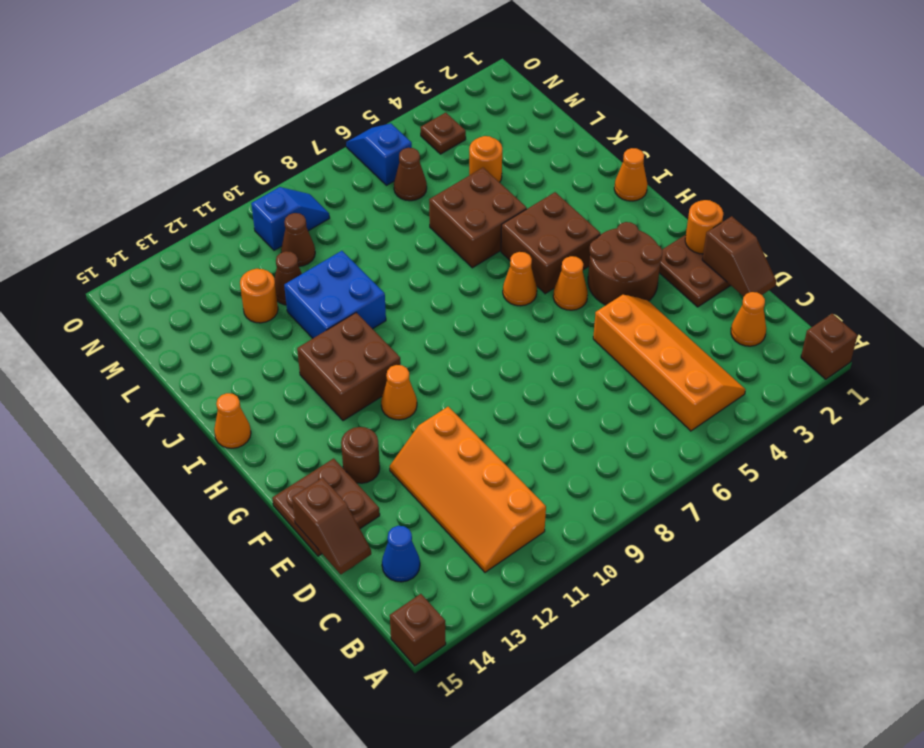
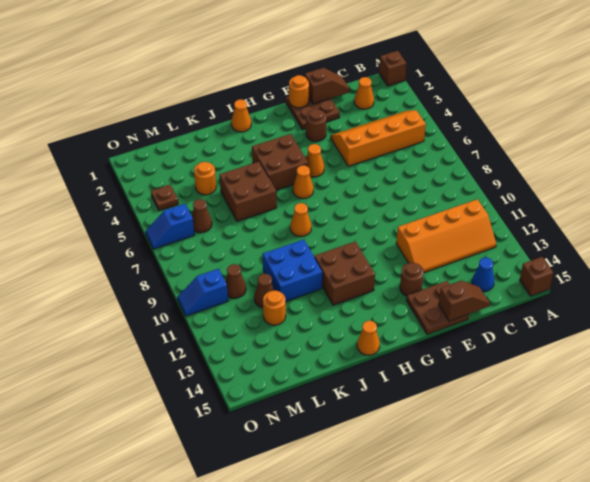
brown round brick F3:G4 level 1 -> brown round brick F3 level 1
orange cone G11 level 1 -> orange cone I8 level 1
blue slope N9:N10 level 1 top 10 -> blue slope N10:O10 level 1 top N

